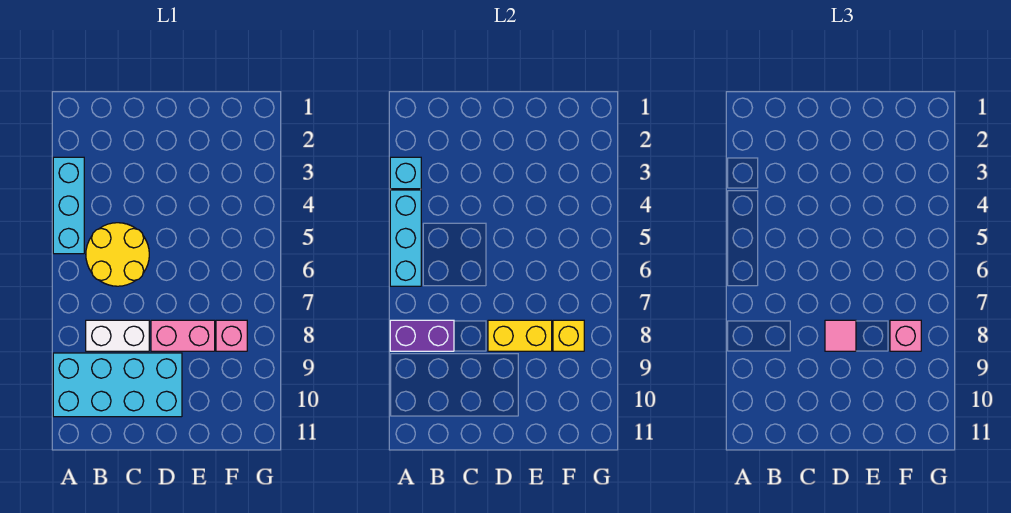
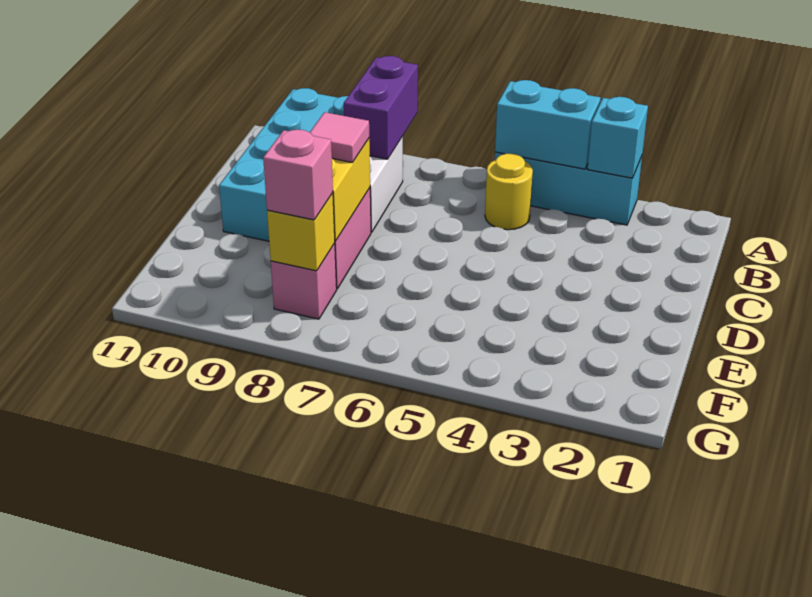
cyan brick A4:A6 level 2 -> cyan brick A4:A5 level 2
yellow round brick B5:C6 level 1 -> yellow round brick B5 level 1

